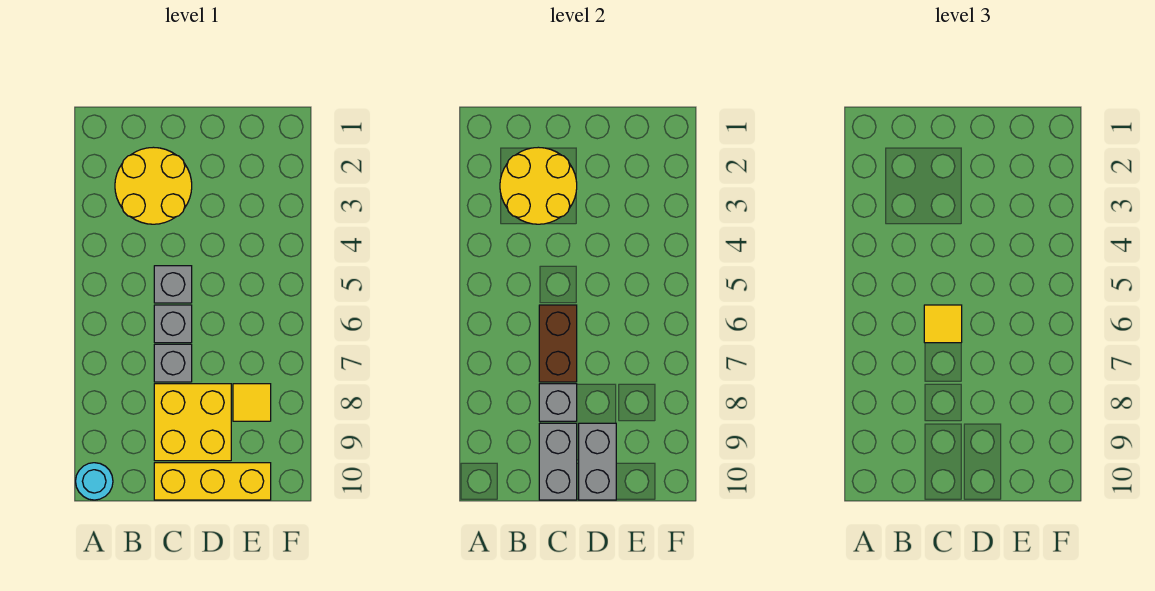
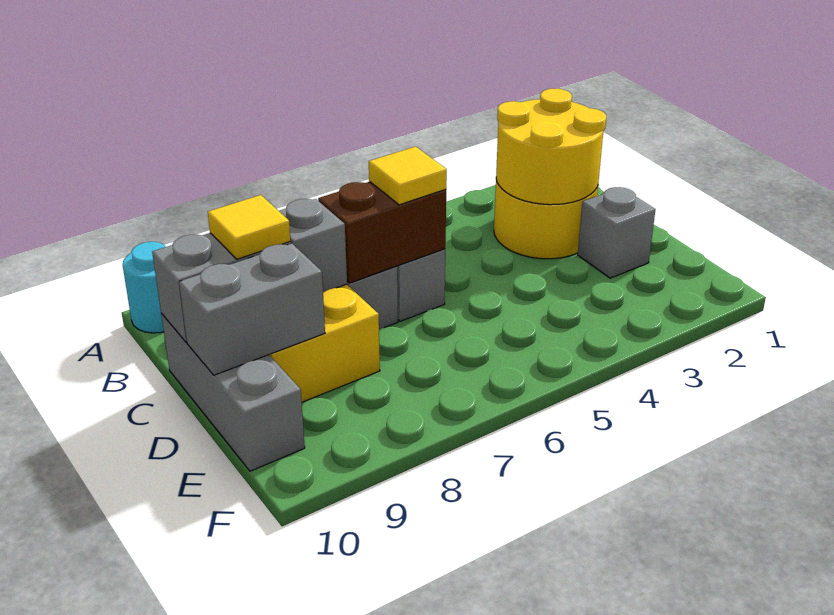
grey brick C5 level 1 -> grey brick D2 level 1
yellow brick C10:E10 level 1 -> grey brick C10:E10 level 1
yellow tile E8 level 1 -> yellow tile C9 level 3

